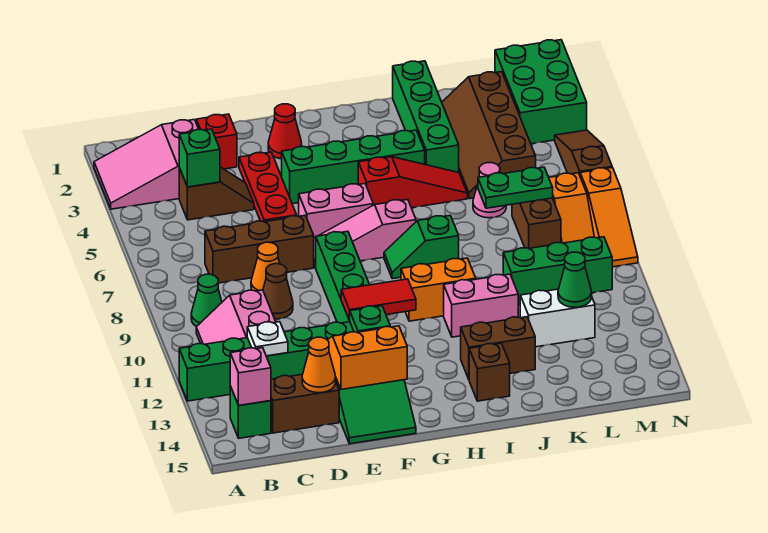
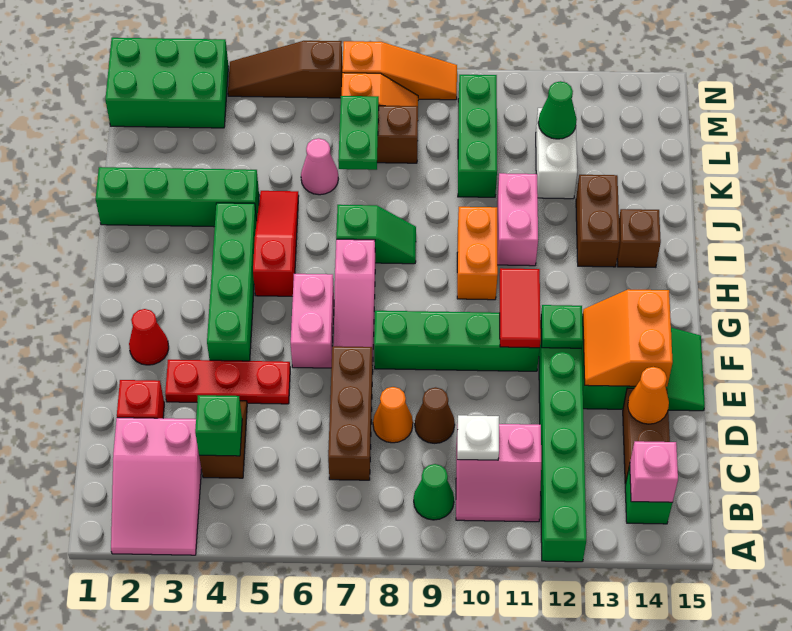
white plate C12 level 2 -> white plate C10 level 2
green slope H8:I8 level 1 top I -> green slope I7:I8 level 1 top 7
brown slope K2:L5 level 1 top L -> none

